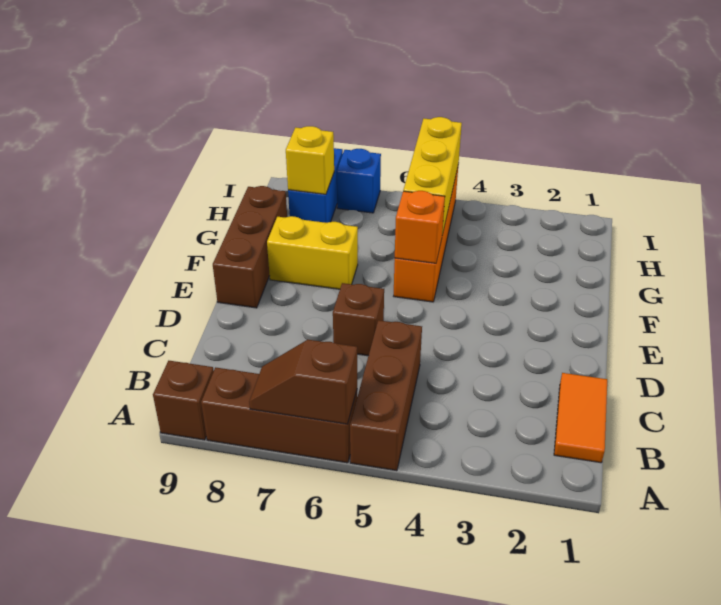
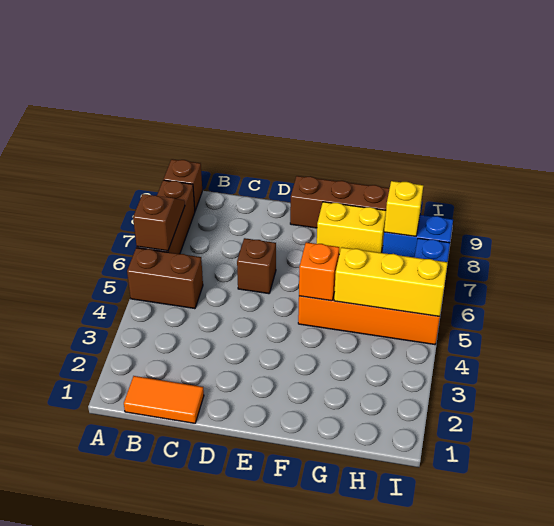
brown brick A5:C5 level 1 -> brown brick A5:B5 level 1
yellow brick F7:F8 level 1 -> yellow brick F8:G8 level 1

